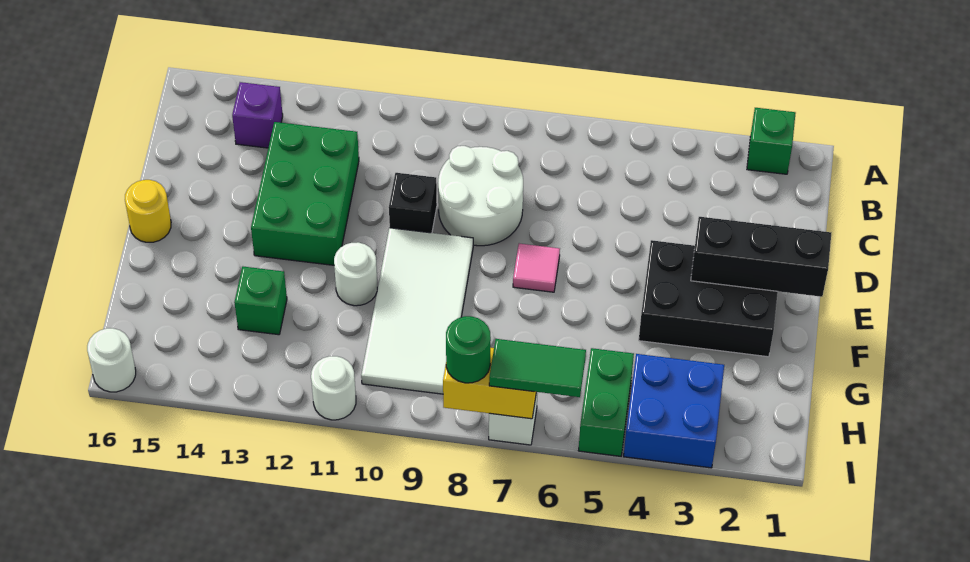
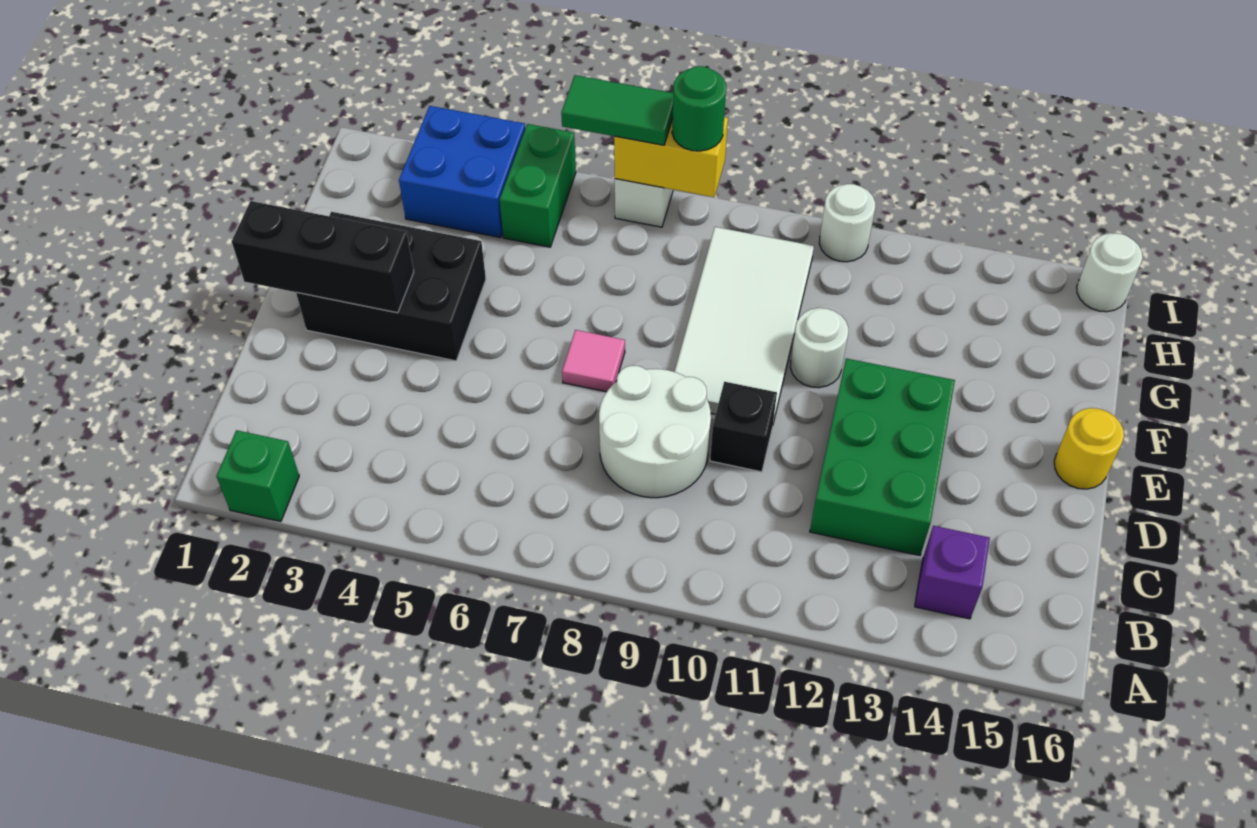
green brick G13 level 1 -> none

